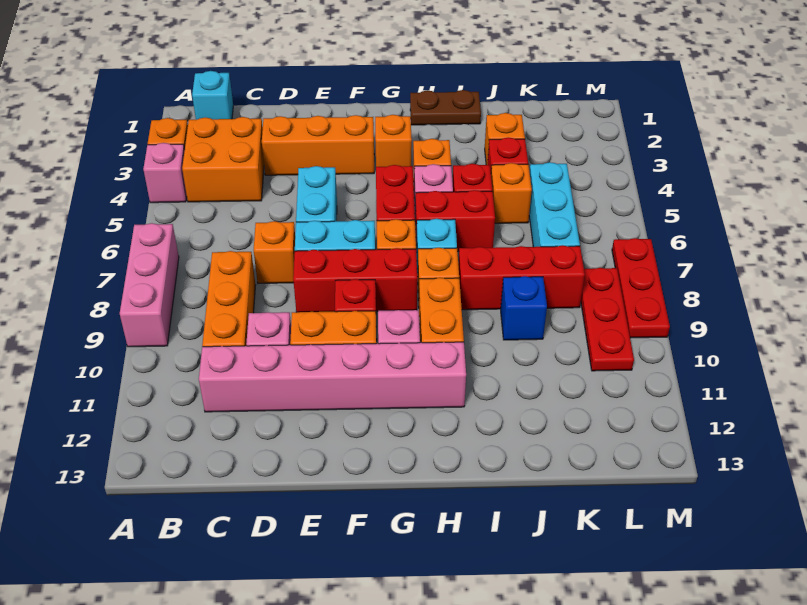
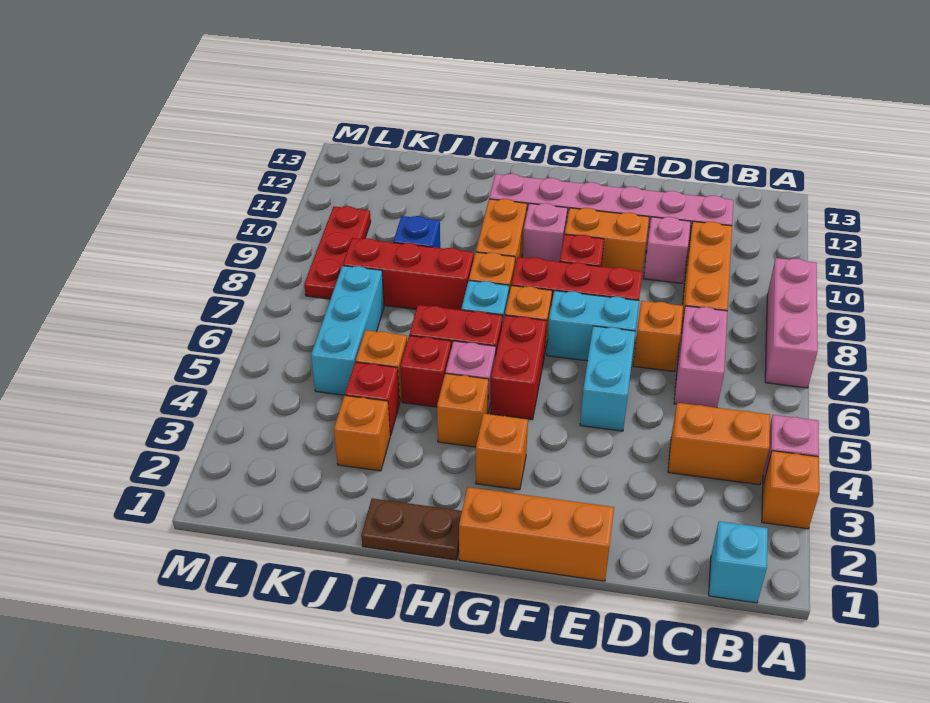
orange brick B3:C4 level 1 -> orange brick B4:C4 level 1
none -> pink brick C6:C7 level 1
orange brick D3:F3 level 1 -> orange brick E1:G1 level 1
red plate M7:M9 level 1 -> none

